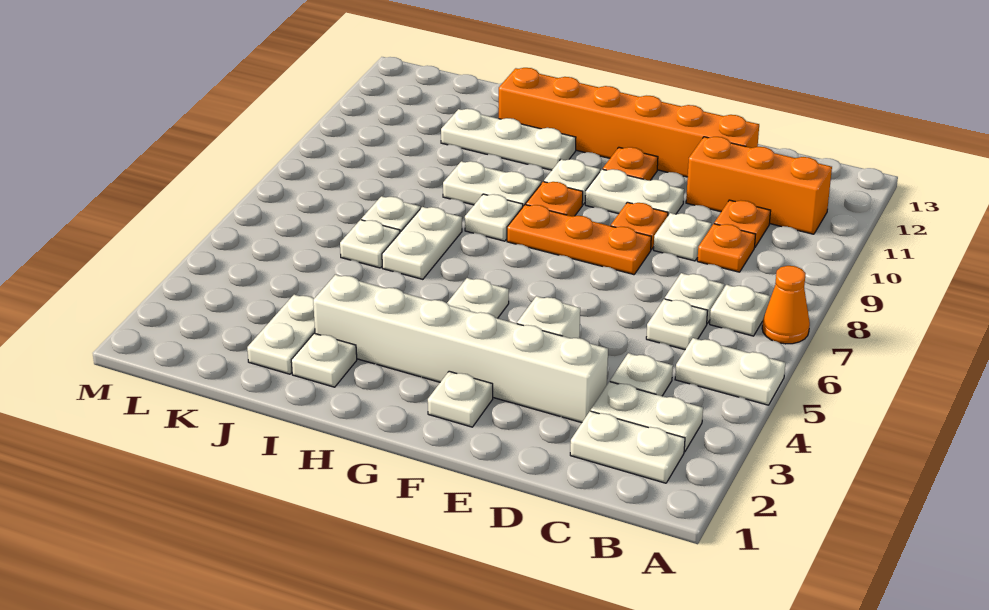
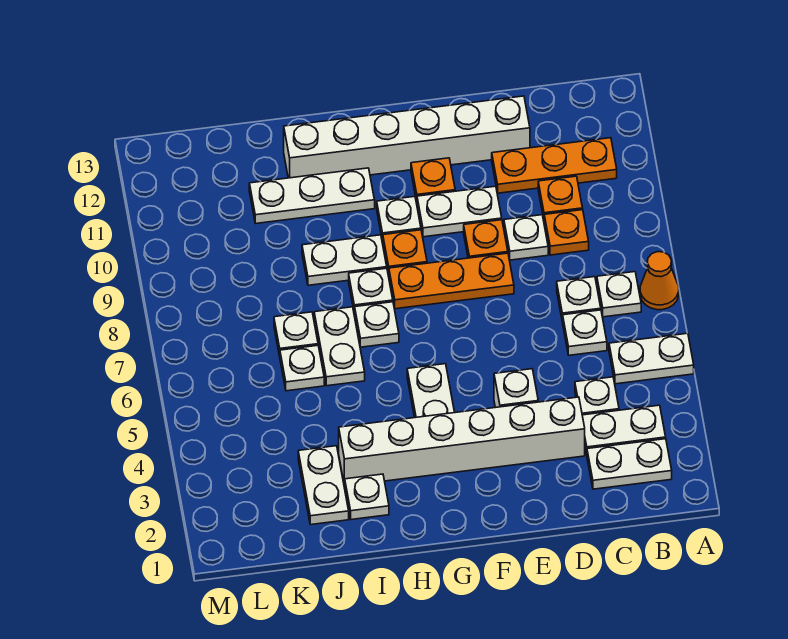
orange brick B11:D11 level 1 -> orange plate B11:D11 level 1
orange brick D12:I12 level 1 -> white brick D12:I12 level 1
white plate F2 level 1 -> white plate H7 level 1

